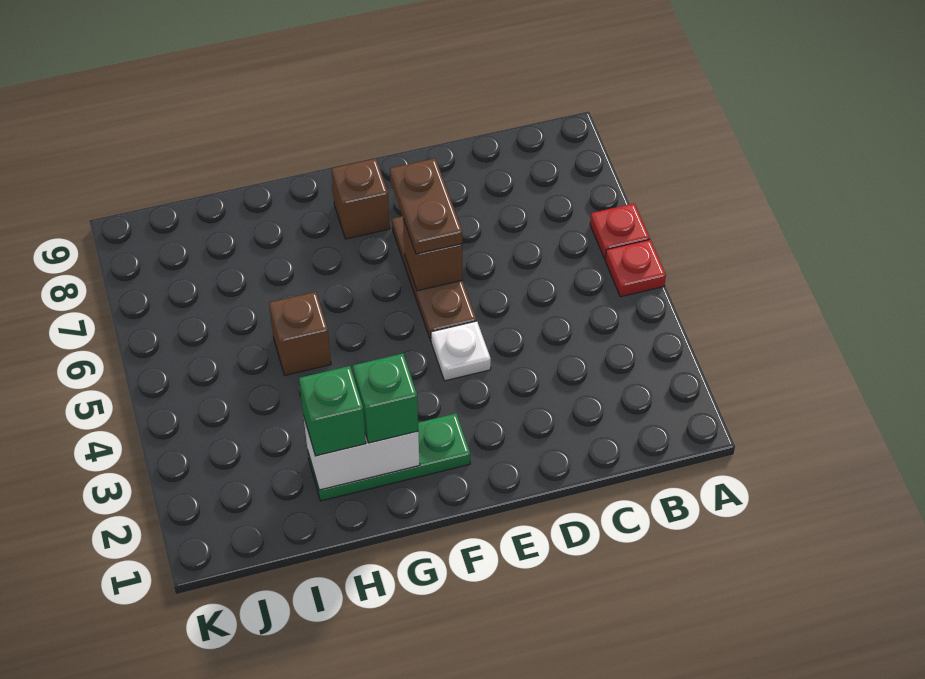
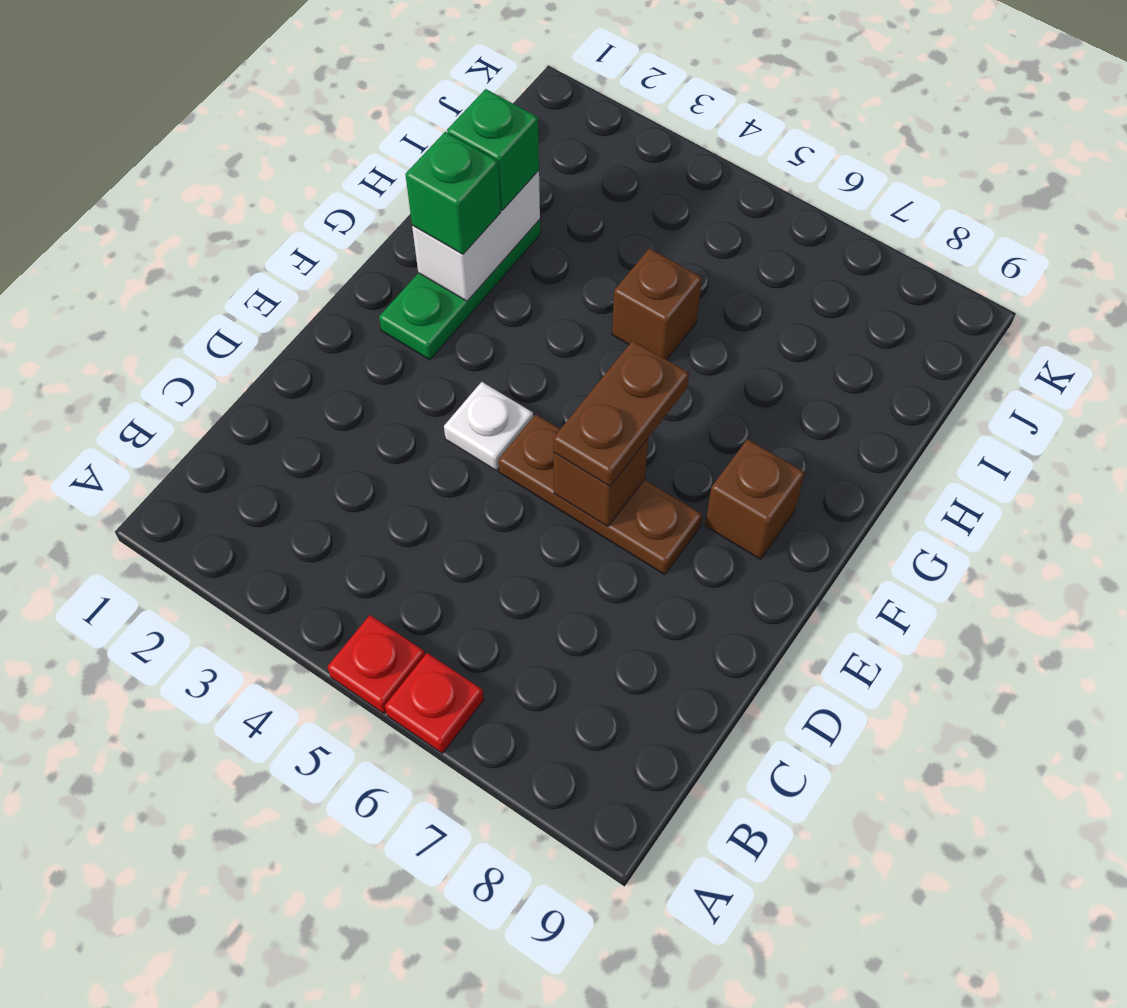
brown plate E6:E7 level 3 -> brown plate E6:F6 level 3

